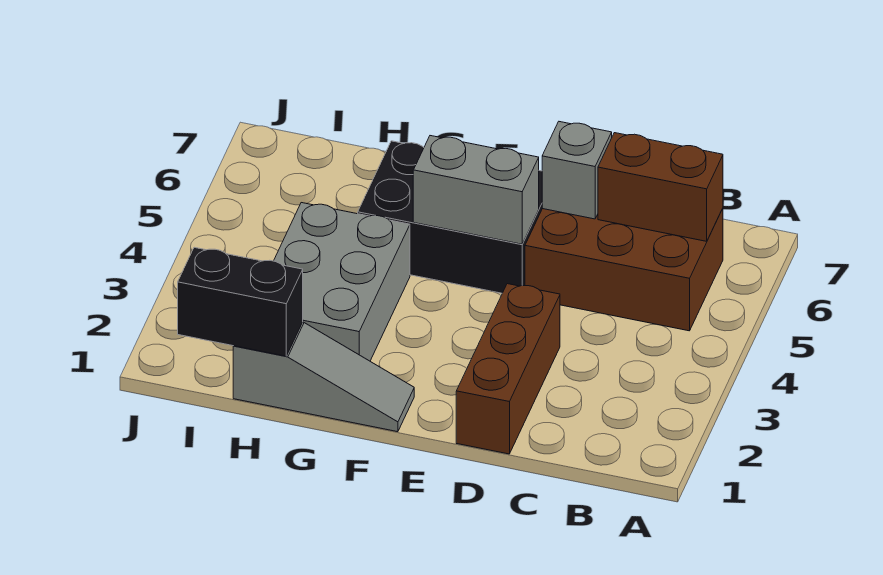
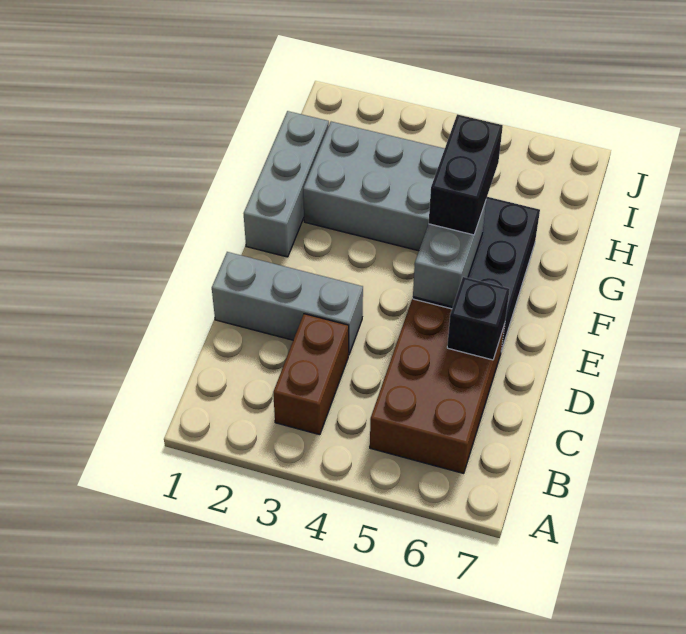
brown brick B6:C6 level 2 -> brown brick B3:C3 level 1
brown brick D1:D3 level 1 -> grey brick D1:D3 level 1
grey brick D6 level 2 -> black brick D6 level 2
grey slope F1:H1 level 1 top H -> grey brick F1:H1 level 1
black brick H1:I1 level 2 -> black brick F5:G5 level 3

